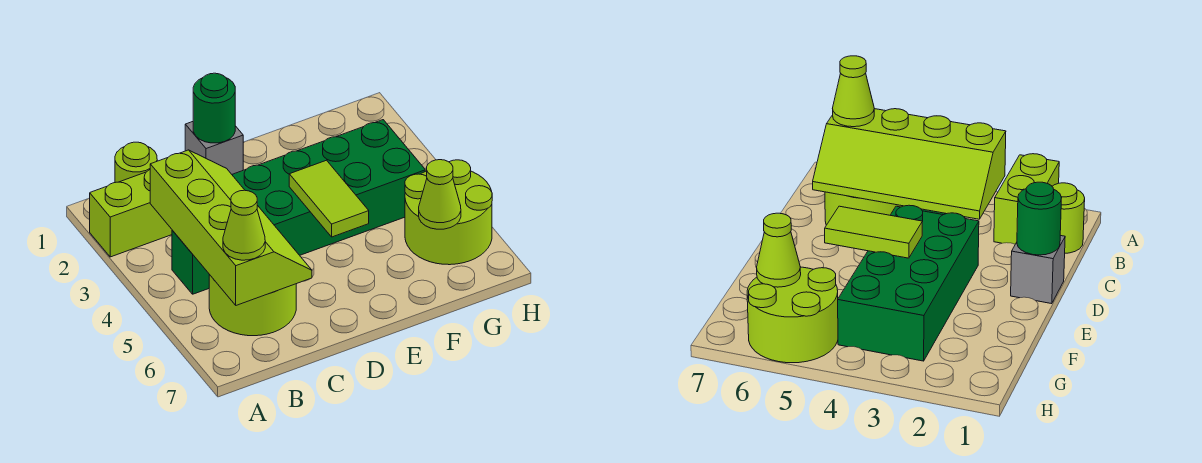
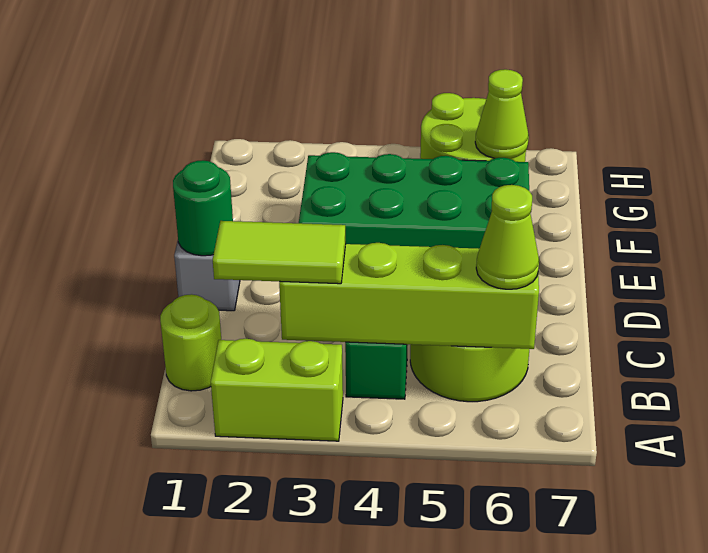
lime brick A2:B2 level 1 -> lime brick A2:A3 level 1
green brick D3:G4 level 1 -> green brick E3:F6 level 1
lime tile E4:E5 level 2 -> lime tile B2:B3 level 3

